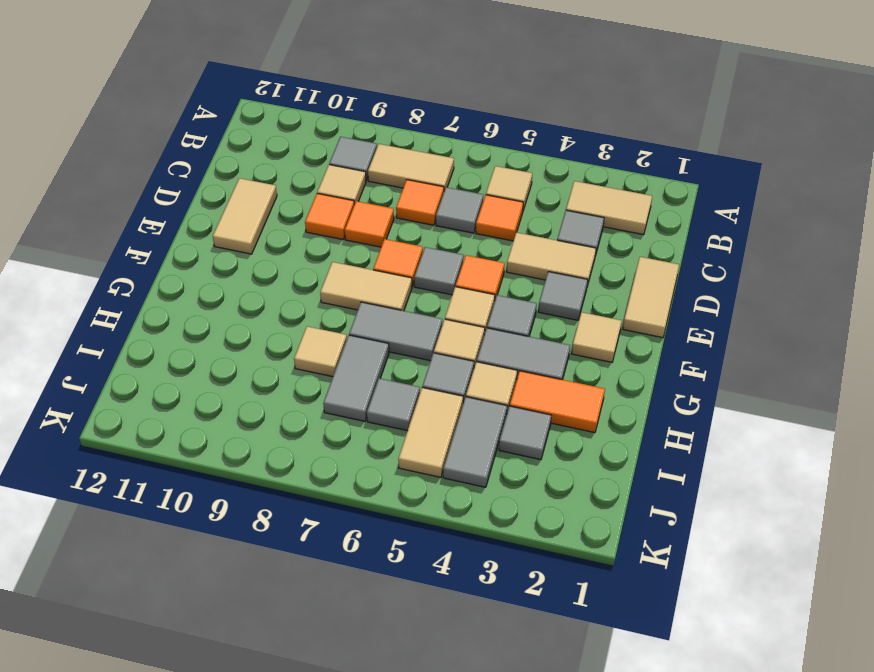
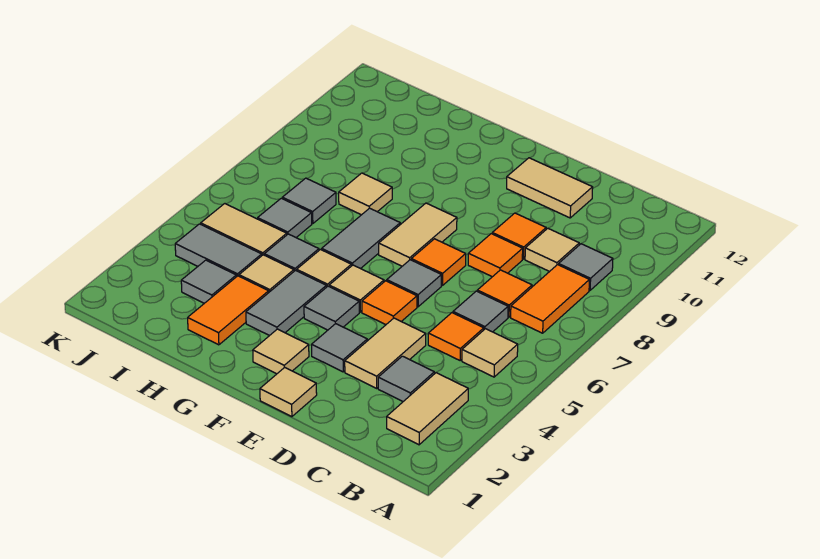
tan tile B7:B8 level 1 -> orange tile B7:B8 level 1
tan tile D1:E1 level 1 -> tan tile E1 level 1
grey tile H7:I7 level 1 -> grey tile I7 level 1

